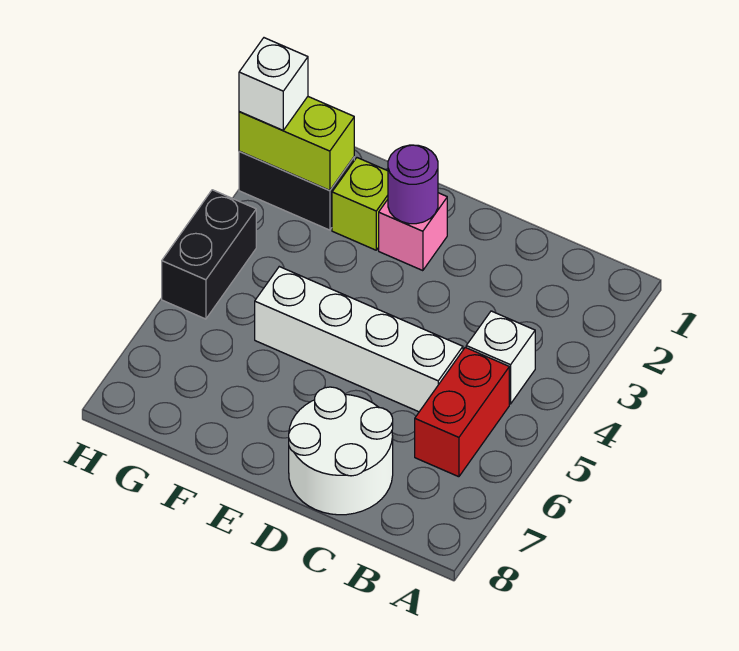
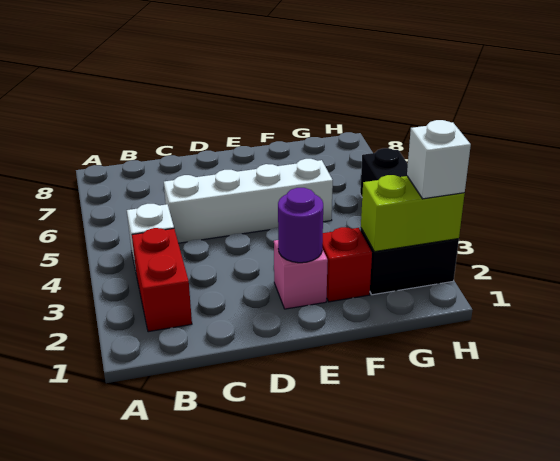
red brick B5:B6 level 1 -> red brick B2:B3 level 1
white round brick C7:D8 level 1 -> none
lime brick F2 level 1 -> red brick F2 level 1

